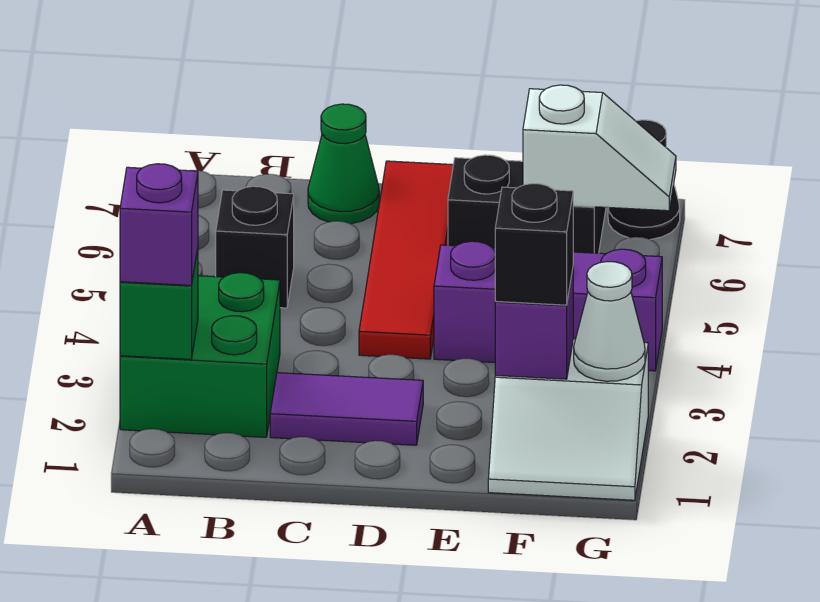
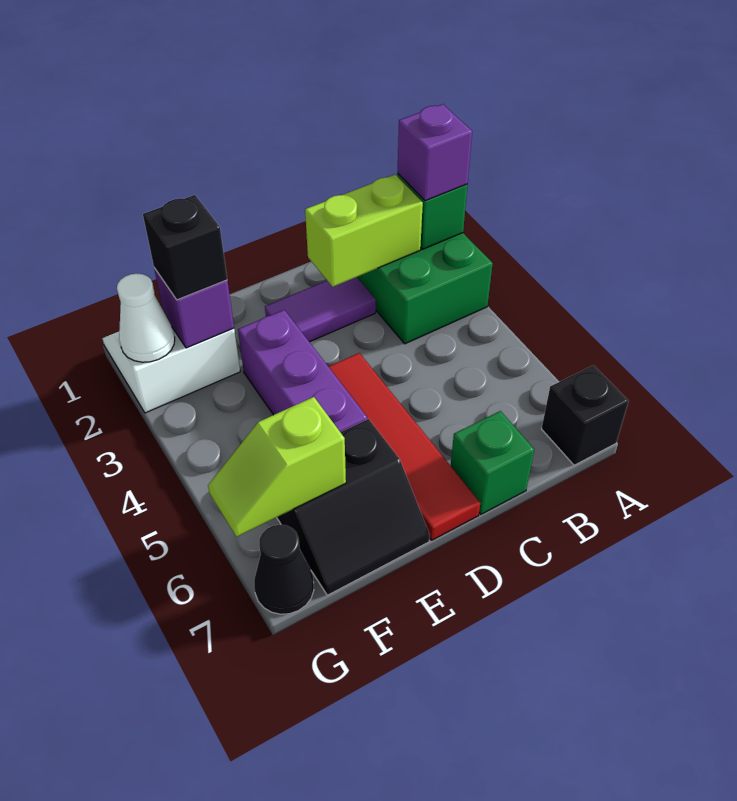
none -> lime brick B2:C2 level 2
black brick B5 level 1 -> black brick A7 level 1
green cone C7 level 1 -> green brick C7 level 1
purple brick E4:G4 level 1 -> purple brick E3:E5 level 1
white slope F6:G6 level 2 top F -> lime slope F6:G6 level 2 top F

